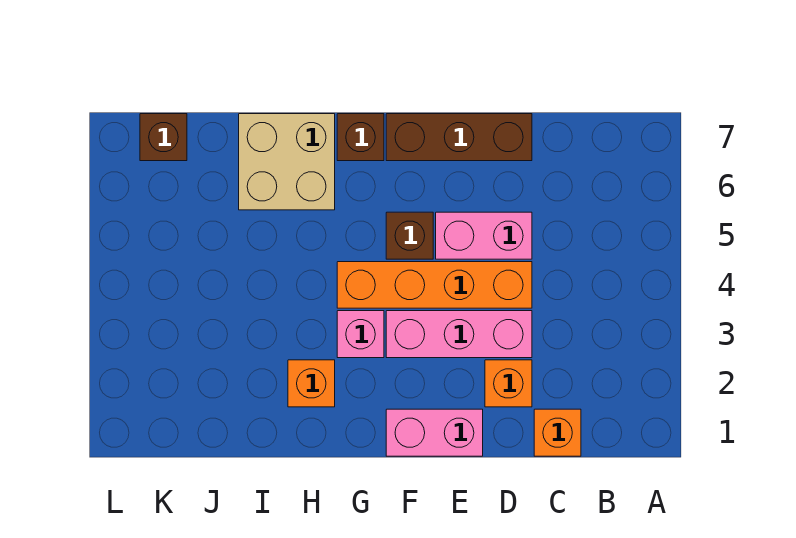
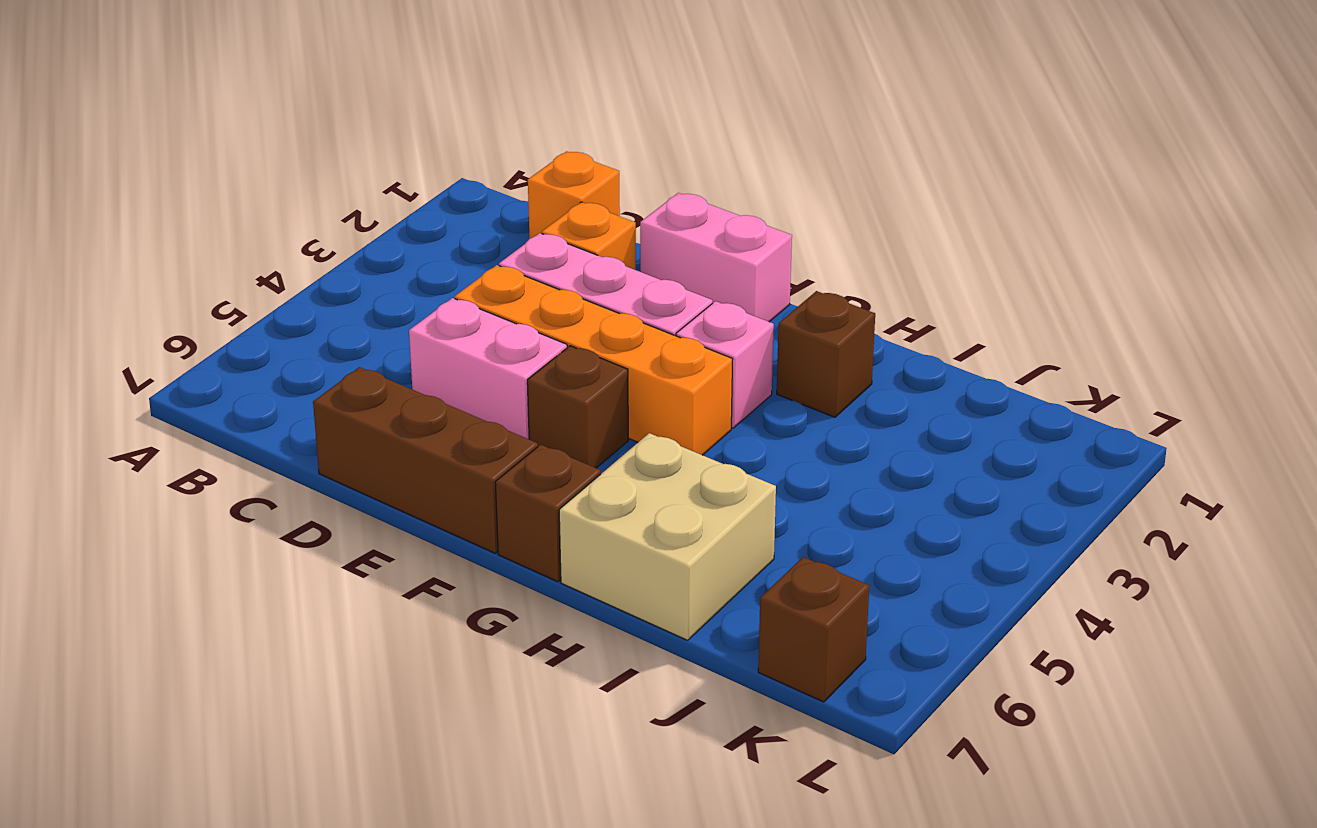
orange brick H2 level 1 -> brown brick H2 level 1

